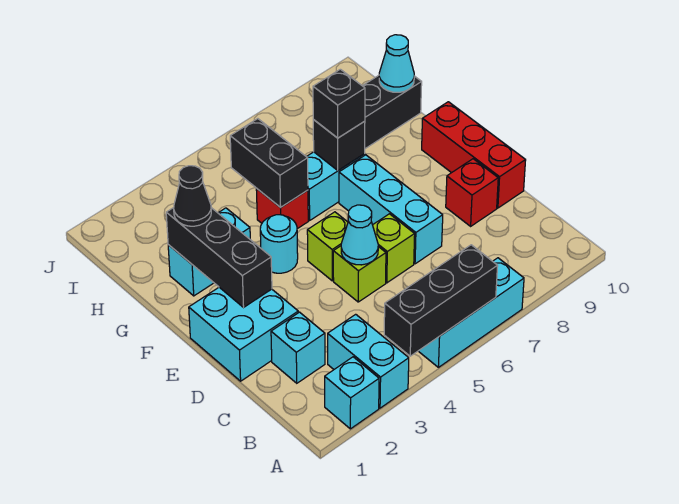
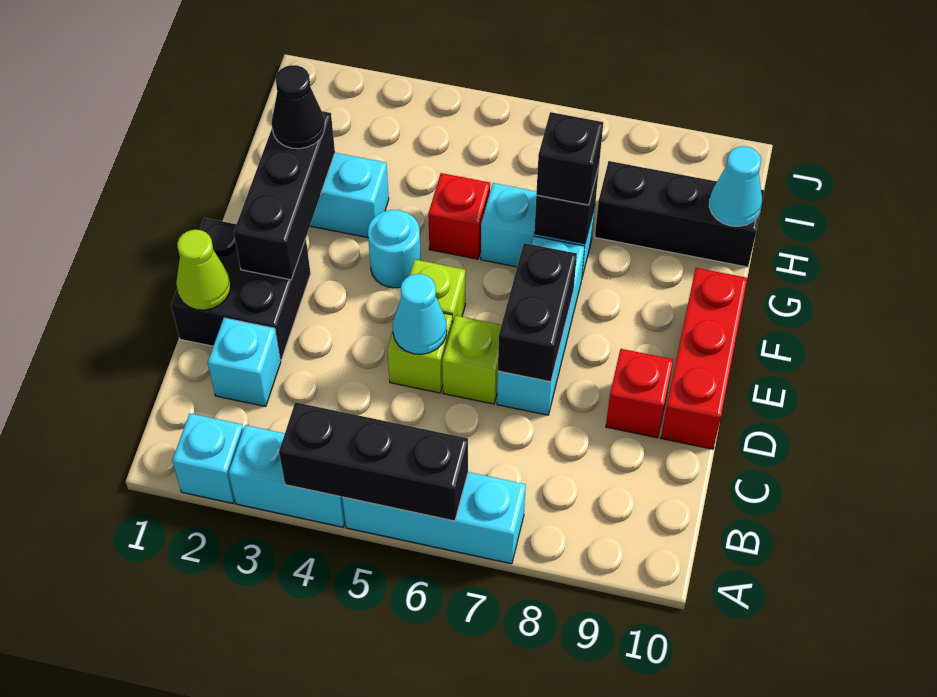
cyan brick A3:B3 level 1 -> cyan brick A3:A4 level 1
cyan brick D1:E2 level 1 -> black brick D1:E2 level 1
none -> lime cone D1 level 2
black brick G5:H5 level 2 -> black brick D7:E7 level 2

